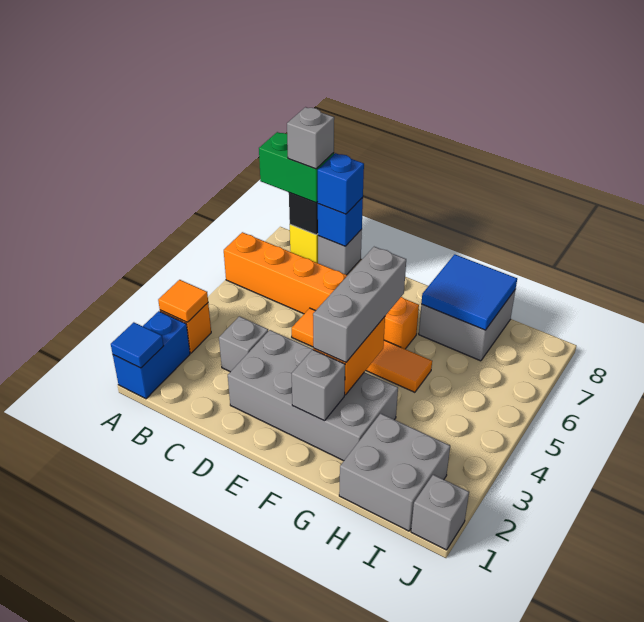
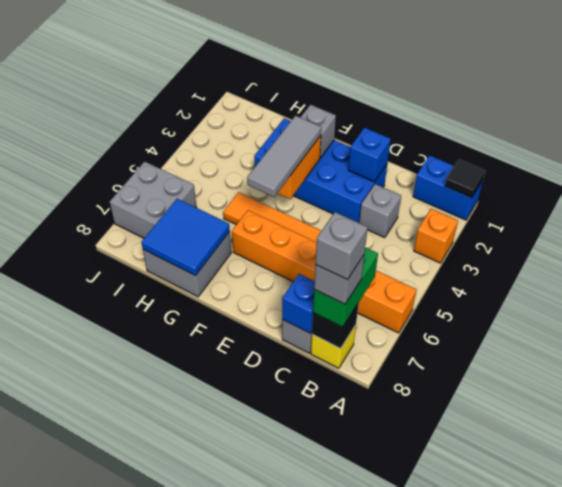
blue brick A1:A2 level 1 -> blue brick A1:B1 level 1
blue tile A1 level 2 -> black tile A1 level 2
orange tile A3 level 2 -> none
green brick A8:B8 level 3 -> green brick B7:B8 level 3
blue brick C8 level 3 -> blue brick D2 level 2
grey brick D2:G3 level 1 -> blue brick D2:G3 level 1
grey brick F3:F5 level 3 -> grey tile F3:F5 level 3
grey brick H1:I2 level 1 -> grey brick I6:J7 level 1
grey brick J1 level 1 -> grey brick B8 level 5

